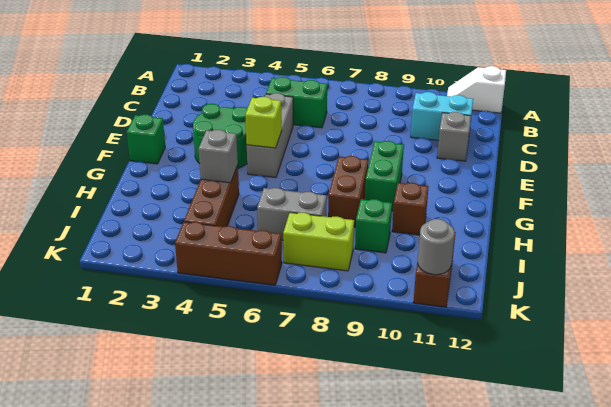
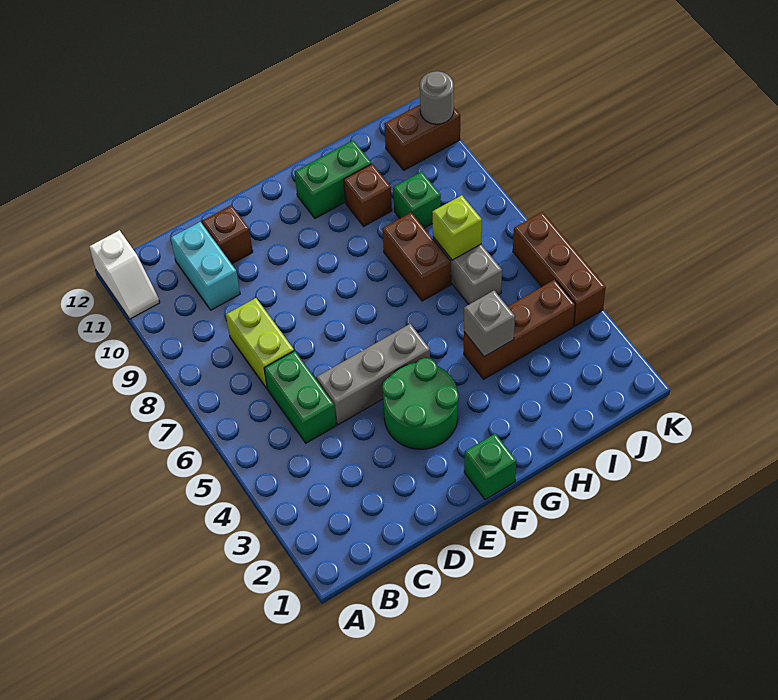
grey brick D11 level 1 -> brown brick D11 level 1
lime brick F5 level 2 -> lime brick I7 level 2
green brick F9:G9 level 1 -> green brick G11:H11 level 1
brown brick G8:H8 level 1 -> brown brick H7:H8 level 1
lime brick J7:J8 level 1 -> lime brick C7:C8 level 1

